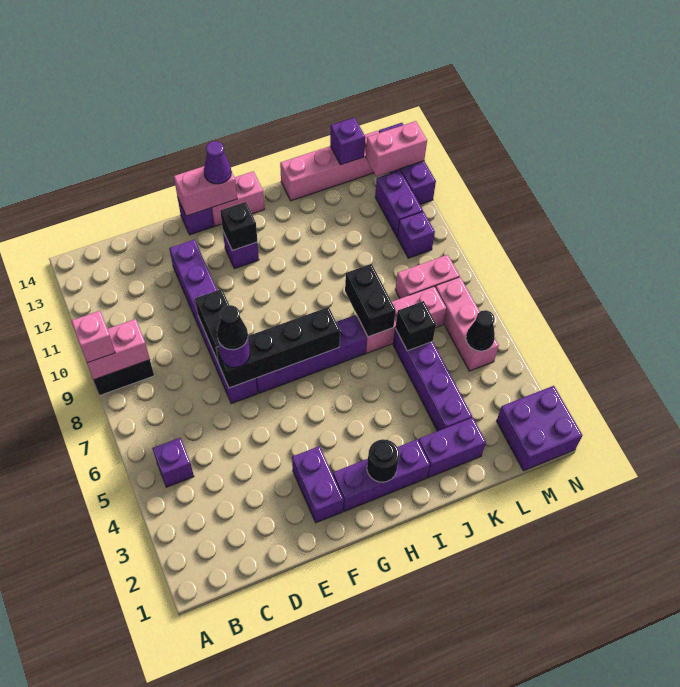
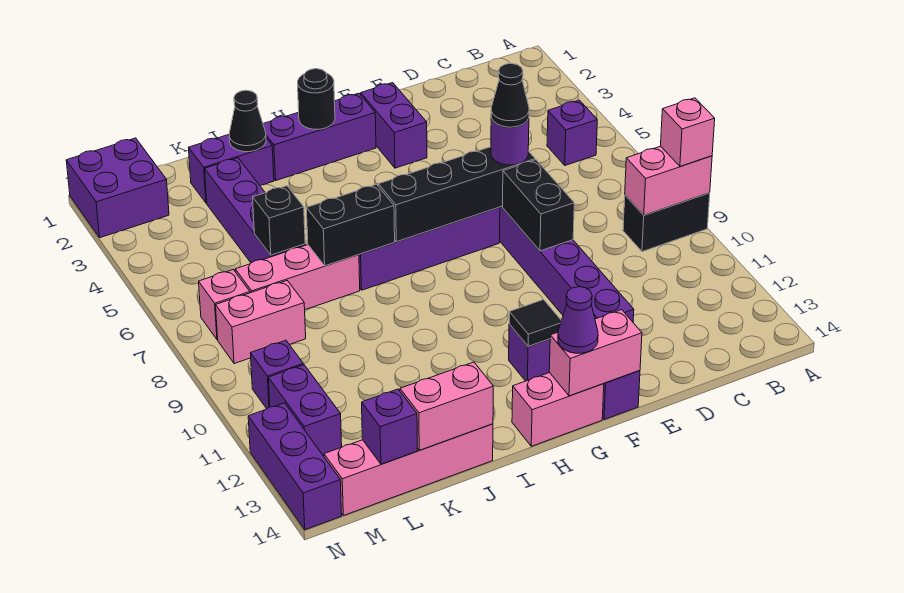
black brick G12 level 2 -> black tile G12 level 2
black brick J7:J8 level 2 -> black brick I7:J7 level 2
pink brick M5:M7 level 1 -> pink brick M7 level 1
black cone M5 level 2 -> black cone J2 level 2
pink brick M13:N13 level 2 -> pink brick J14:K14 level 2

